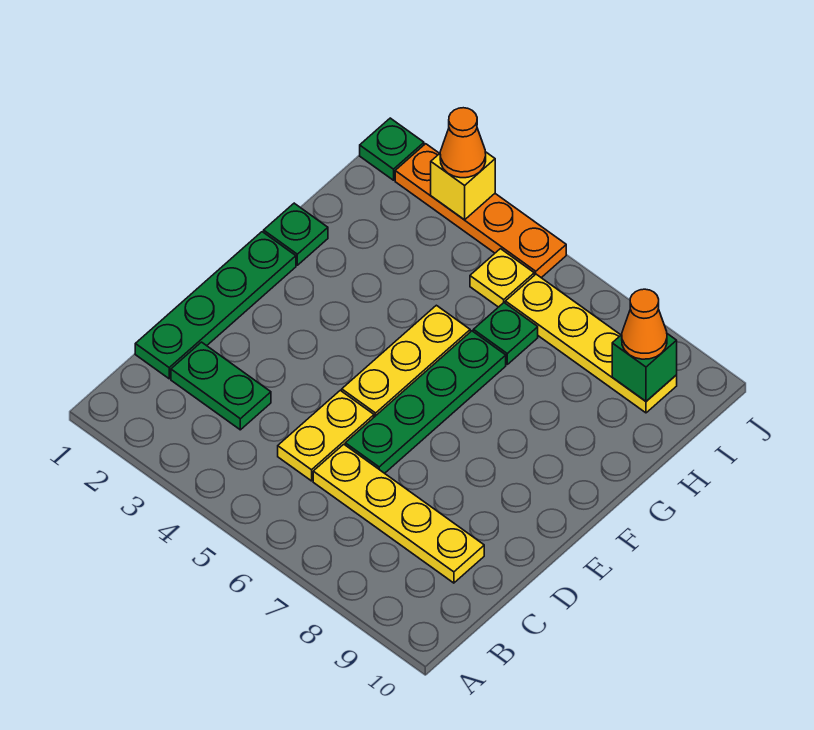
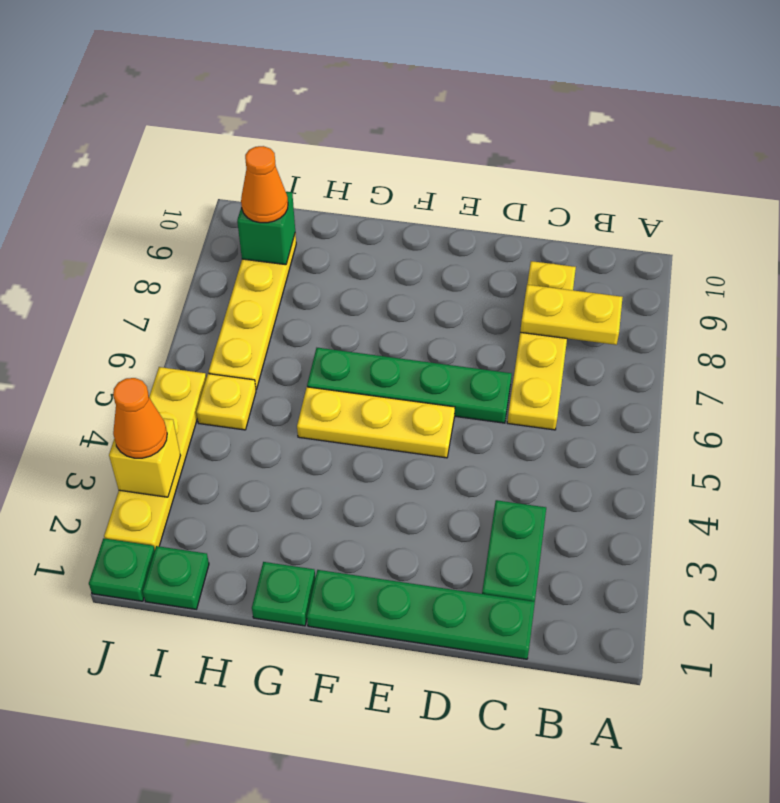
yellow plate C5:D5 level 1 -> yellow plate B8:C8 level 2
green plate H6 level 1 -> green plate I1 level 1
orange plate J2:J5 level 1 -> yellow plate J2:J5 level 1

